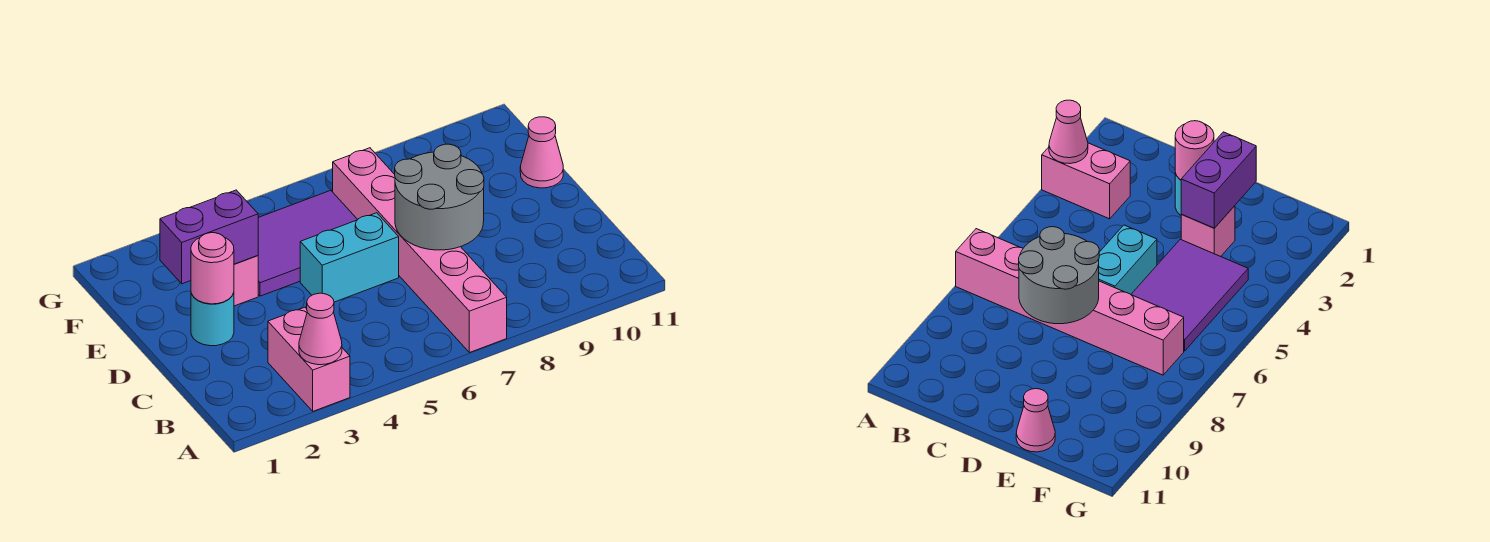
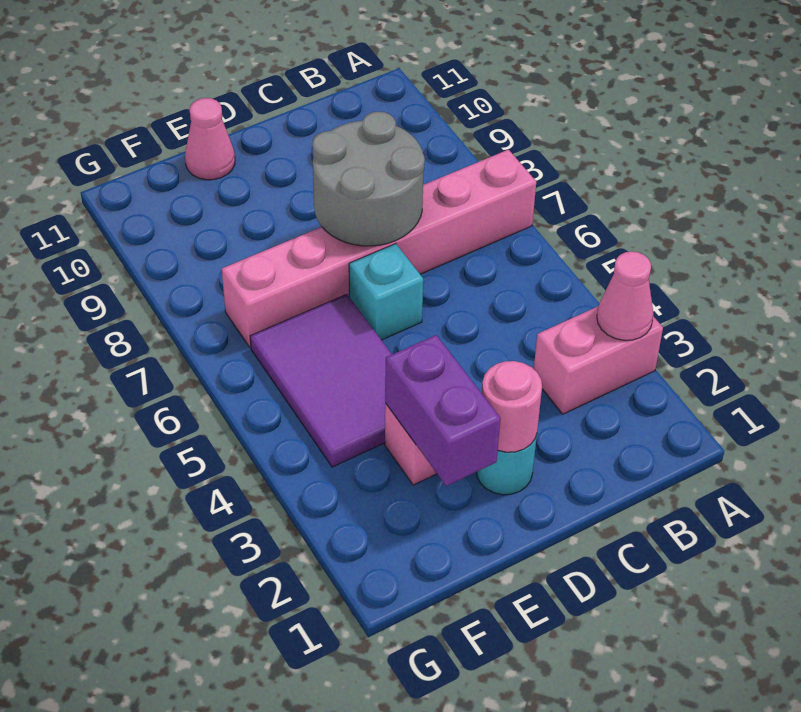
cyan brick D5:D6 level 1 -> cyan brick D6 level 1

